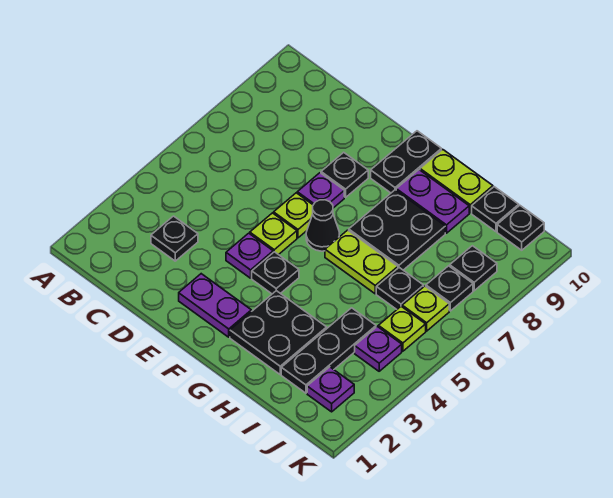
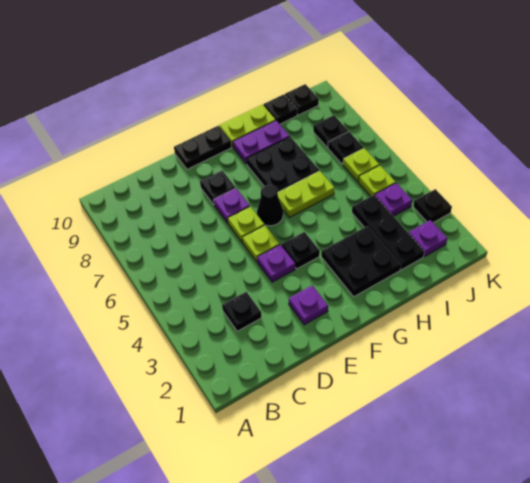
purple plate E2:F2 level 1 -> purple plate E2 level 1
black plate F9:F10 level 1 -> black plate E10:F10 level 1
black plate I6 level 1 -> black plate K3 level 1

